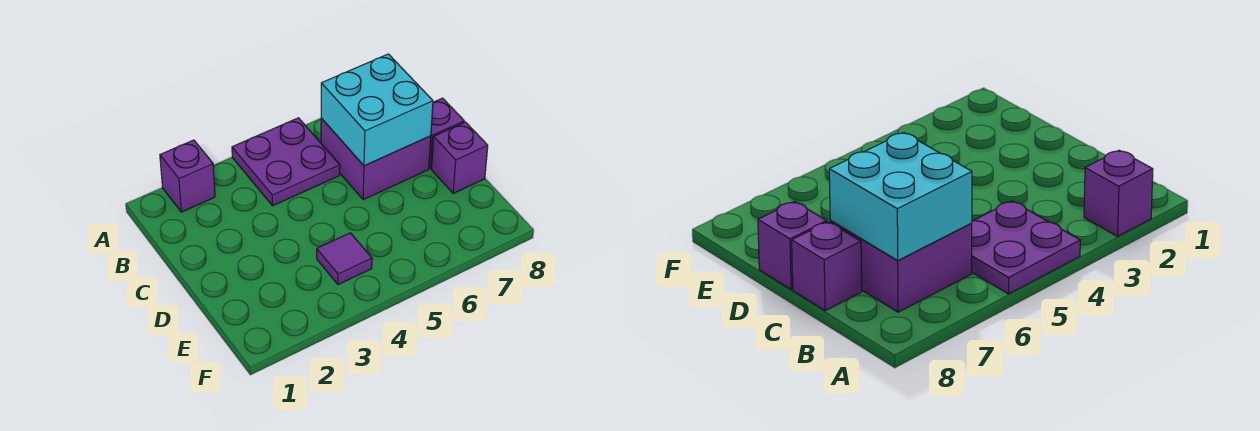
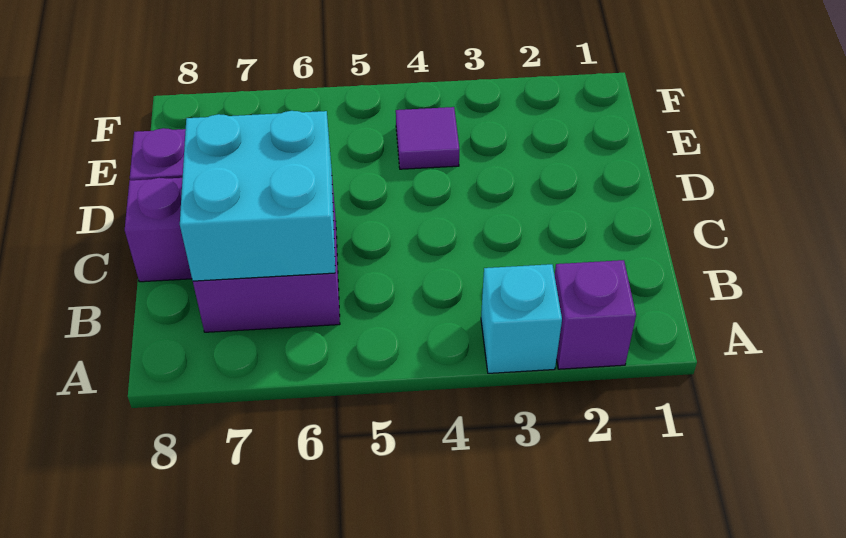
none -> cyan brick A3 level 1
purple plate A4:B5 level 1 -> none

